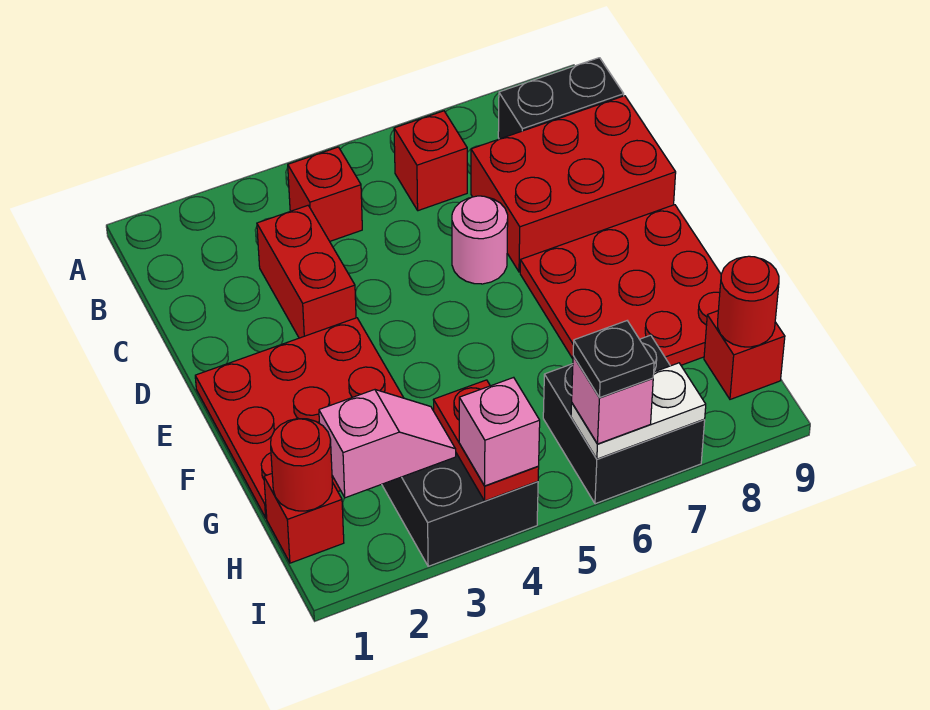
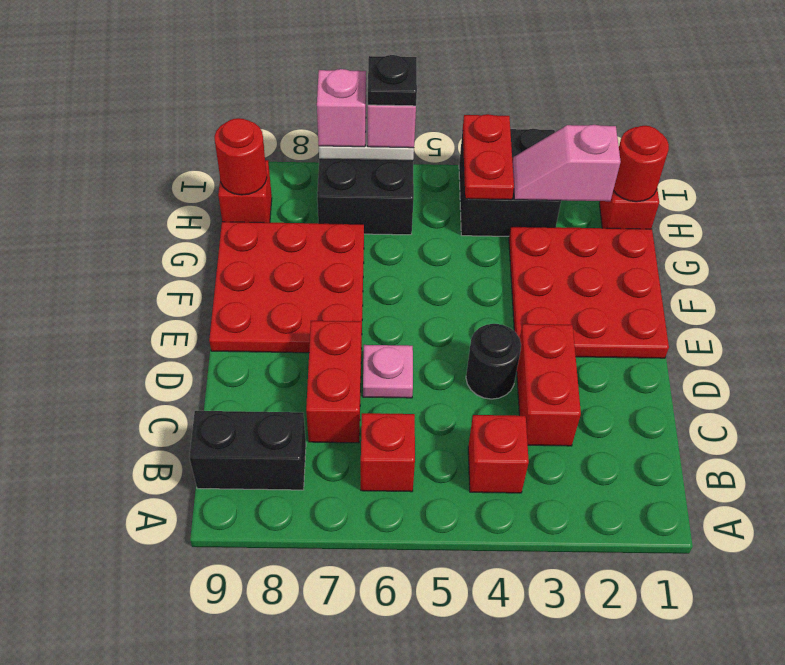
red brick C7:D9 level 1 -> red brick C7:D7 level 1
none -> black round brick D4 level 1
pink round brick D6 level 1 -> pink plate D6 level 1
pink brick I4 level 3 -> pink brick I7 level 3

